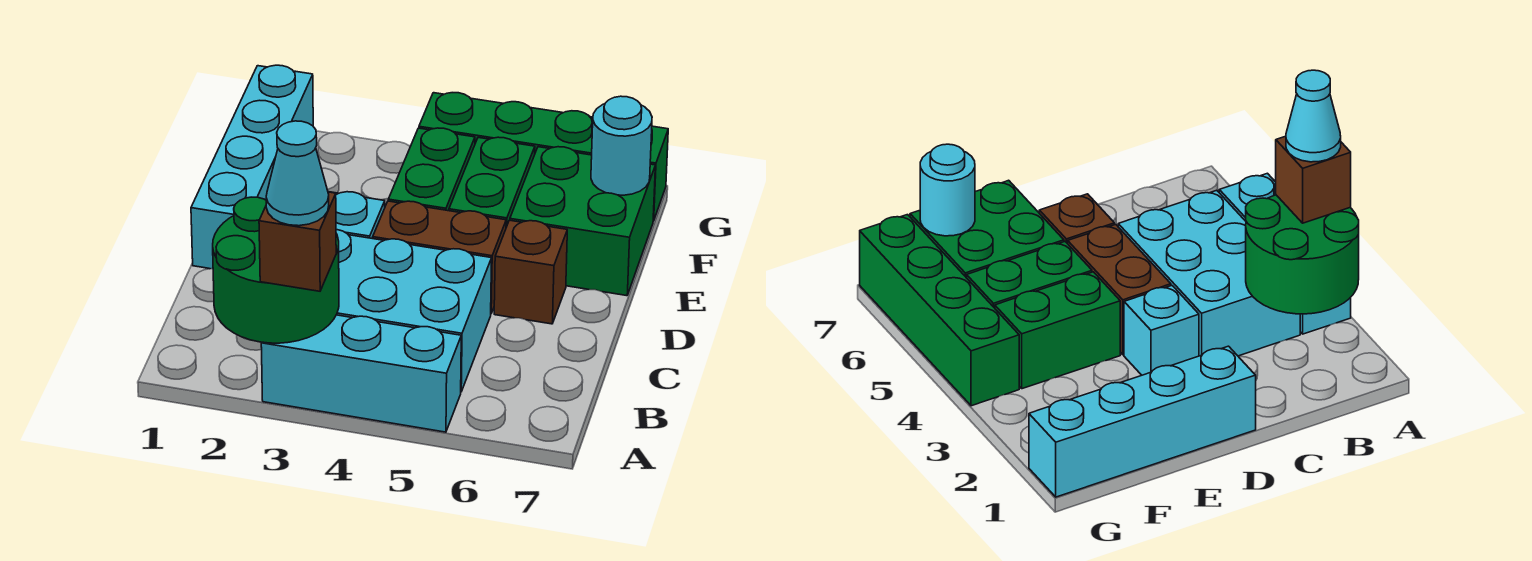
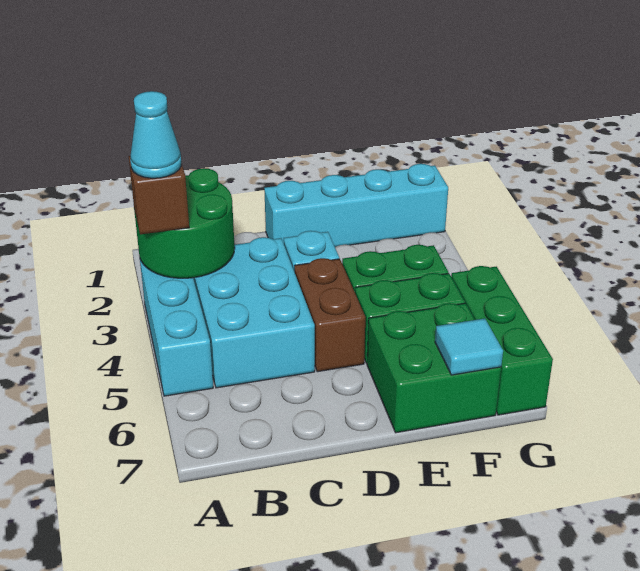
brown brick D6 level 1 -> none
cyan round brick F7 level 2 -> cyan tile F7 level 2
green brick G4:G7 level 1 -> green brick G5:G7 level 1

